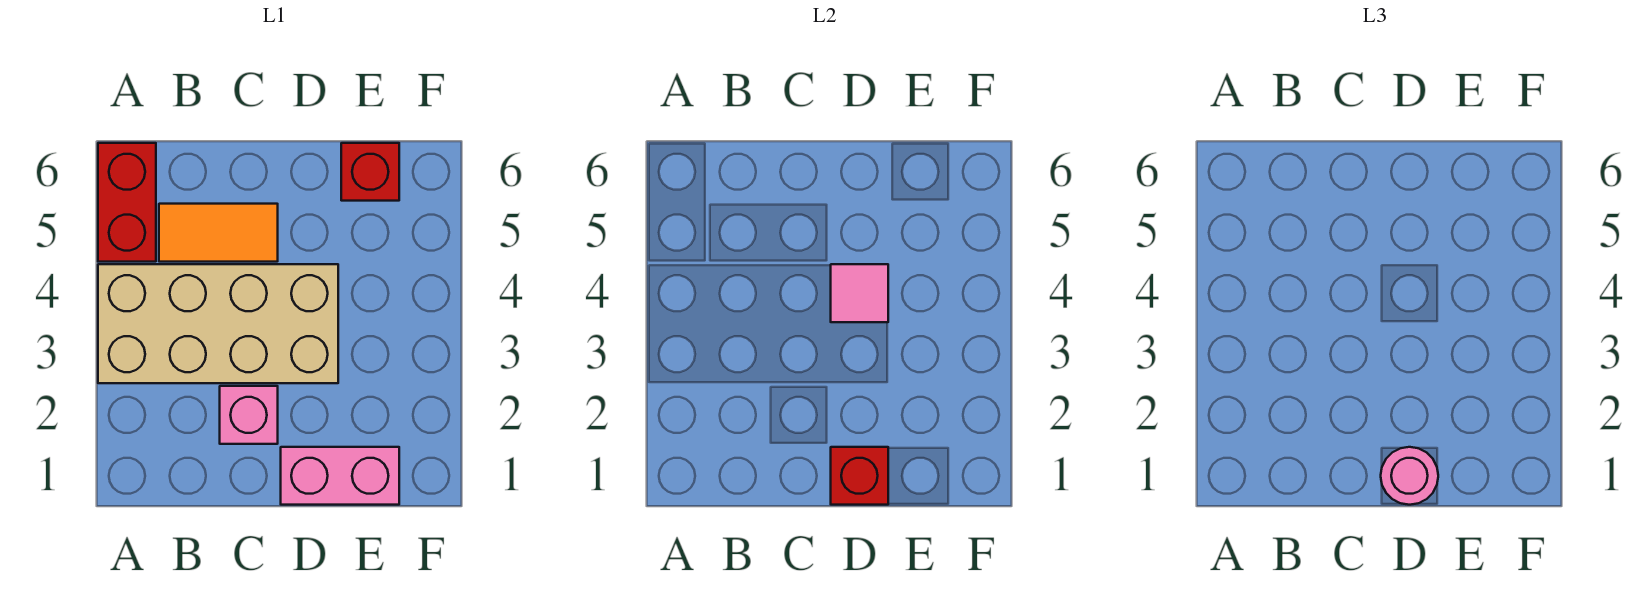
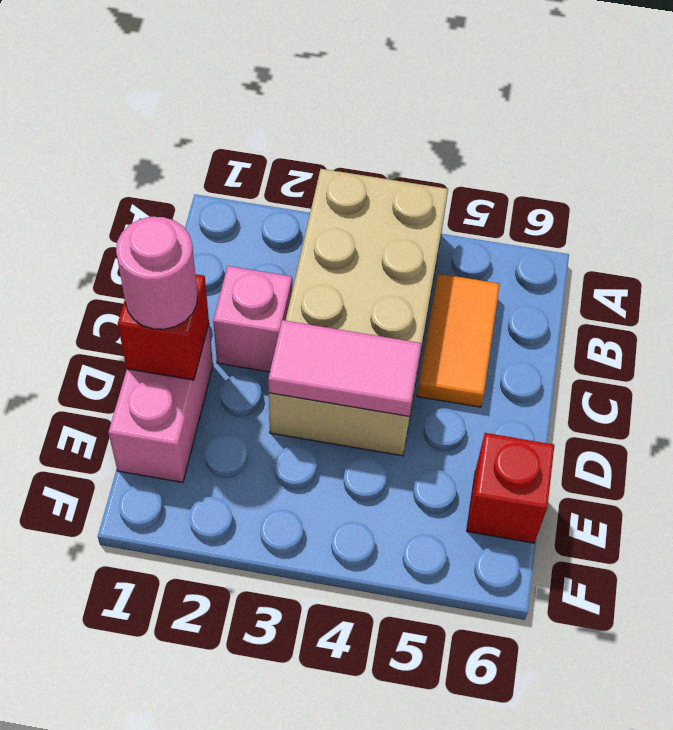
red brick A5:A6 level 1 -> none
pink tile D4 level 2 -> pink tile D3:D4 level 2

